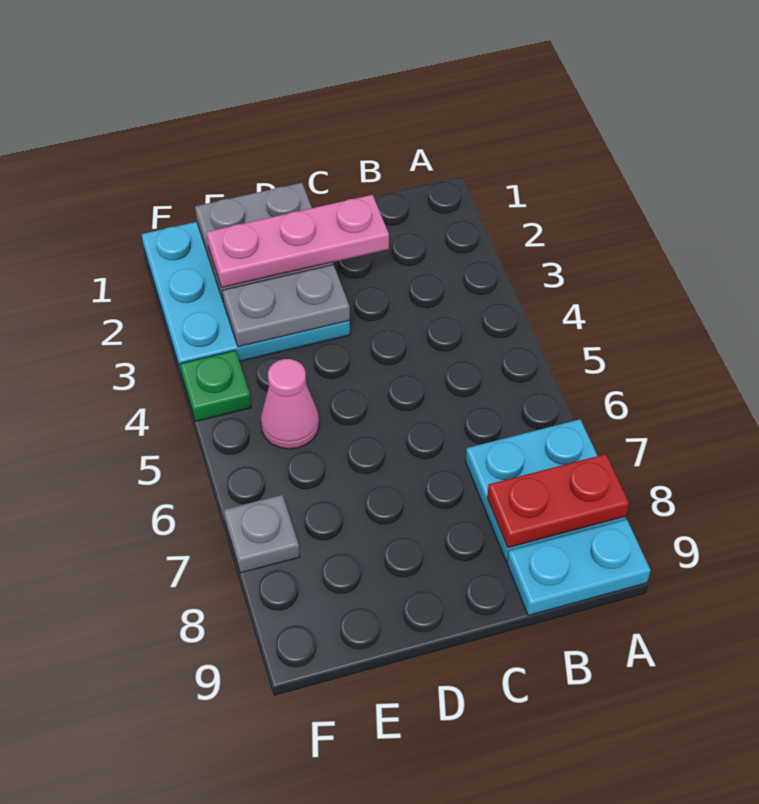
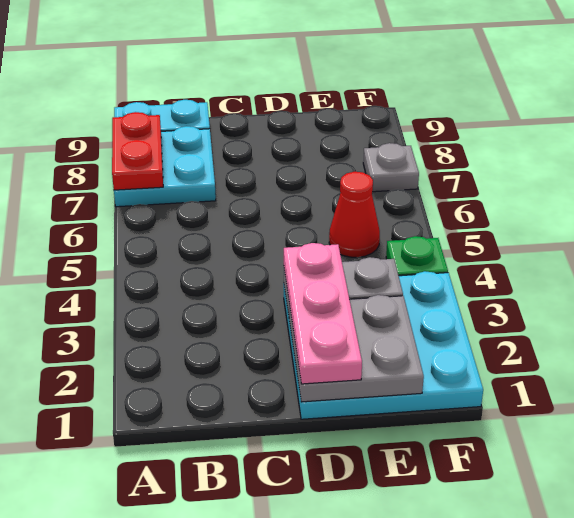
red plate A8:B8 level 2 -> red plate A7:A8 level 2
pink plate C2:E2 level 3 -> pink plate D1:D3 level 3
pink cone E5 level 1 -> red cone E5 level 1

